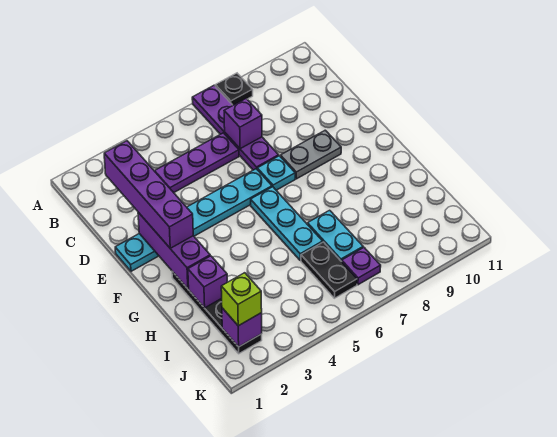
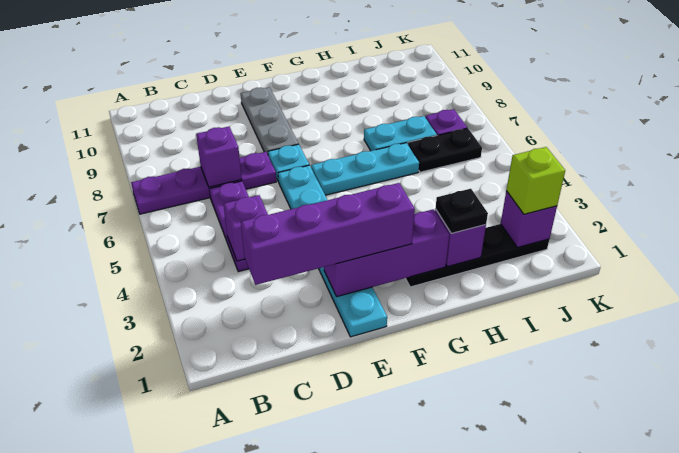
black plate A8 level 1 -> black plate H2 level 3
none -> purple brick C4 level 2
grey plate E8:E9 level 1 -> grey plate E8:E10 level 1

